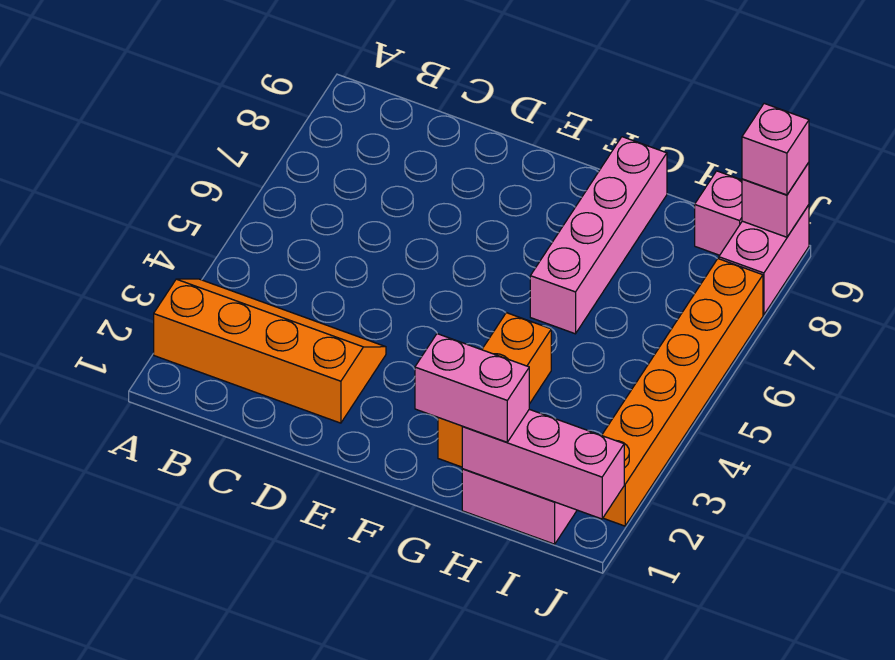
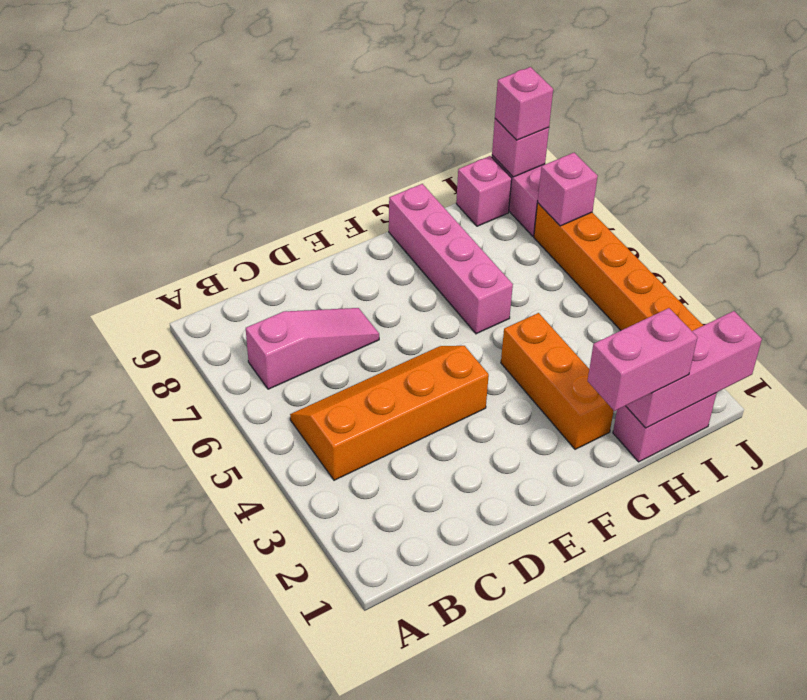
orange slope A2:D3 level 1 top 2 -> orange slope B4:E5 level 1 top 4
none -> pink slope B7:D7 level 1 top B
none -> pink brick J7 level 2

